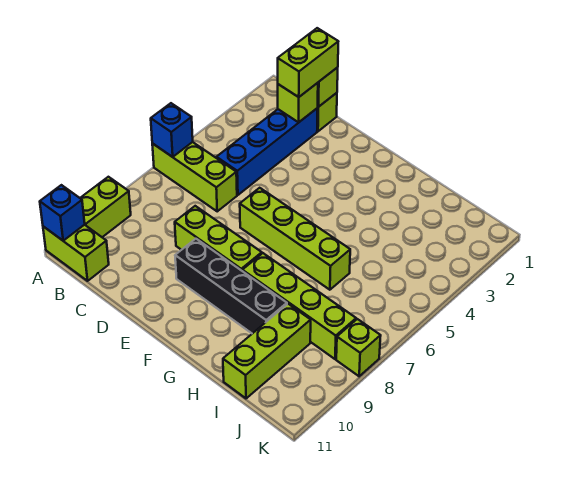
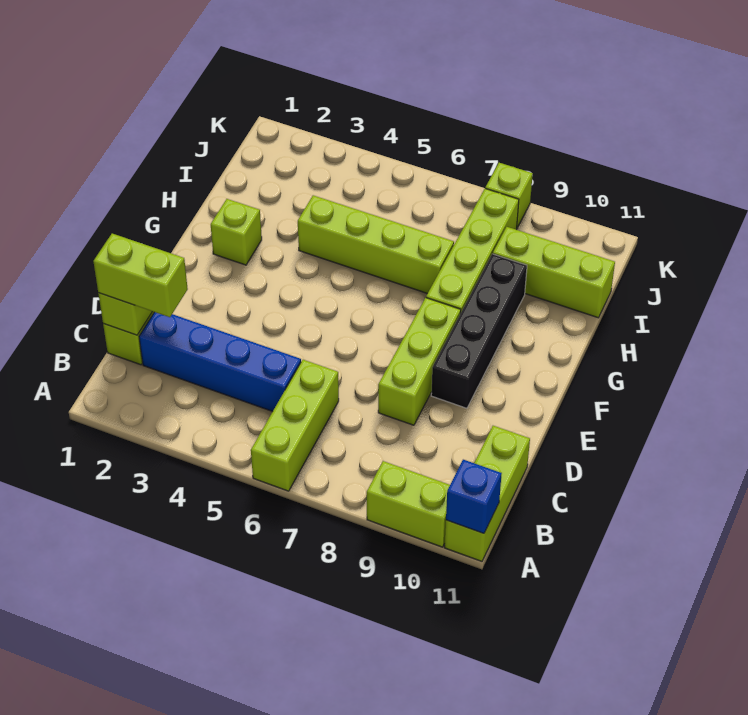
blue brick A6 level 2 -> none
lime brick A11:B11 level 1 -> lime brick A11:C11 level 1
lime brick C2 level 2 -> lime brick G2 level 1
lime brick E6:H6 level 1 -> lime brick H4:H7 level 1

